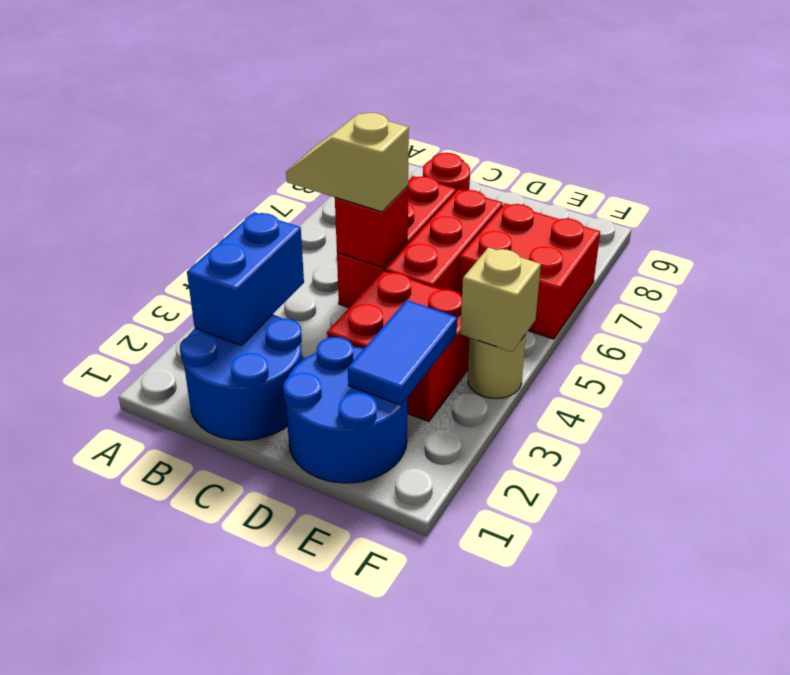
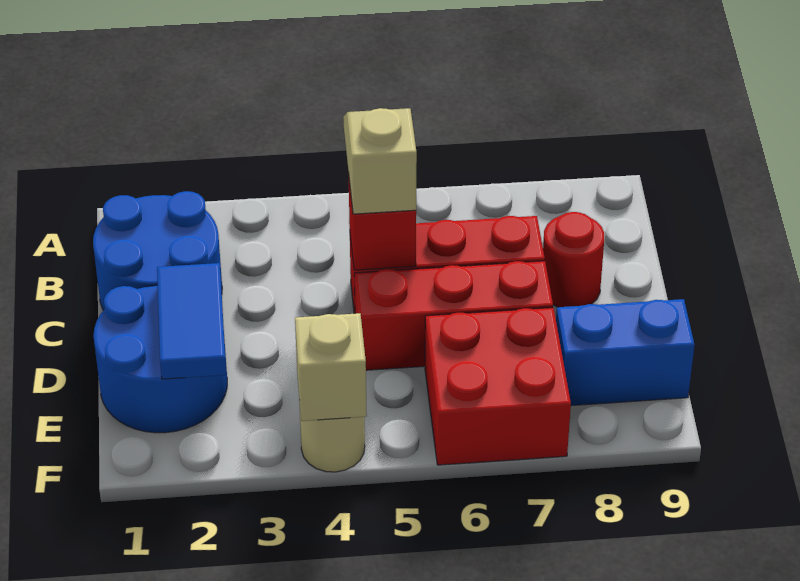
blue brick B2:B3 level 2 -> blue brick E8:E9 level 1
red brick D3:E4 level 1 -> none
blue tile E2:E3 level 2 -> blue tile D2:E2 level 2

